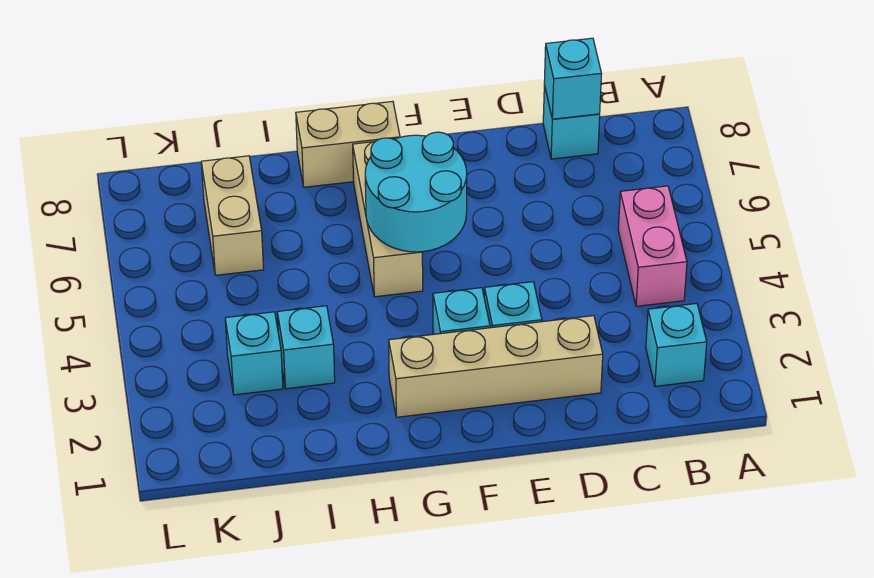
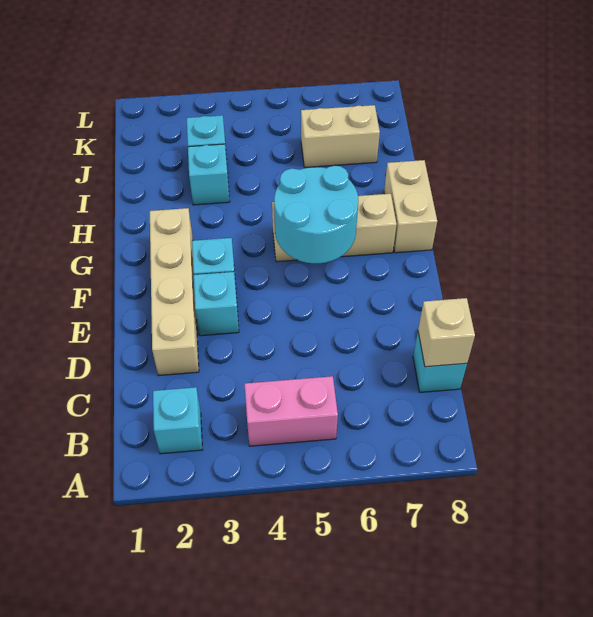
cyan brick C8 level 2 -> tan brick C8 level 2

